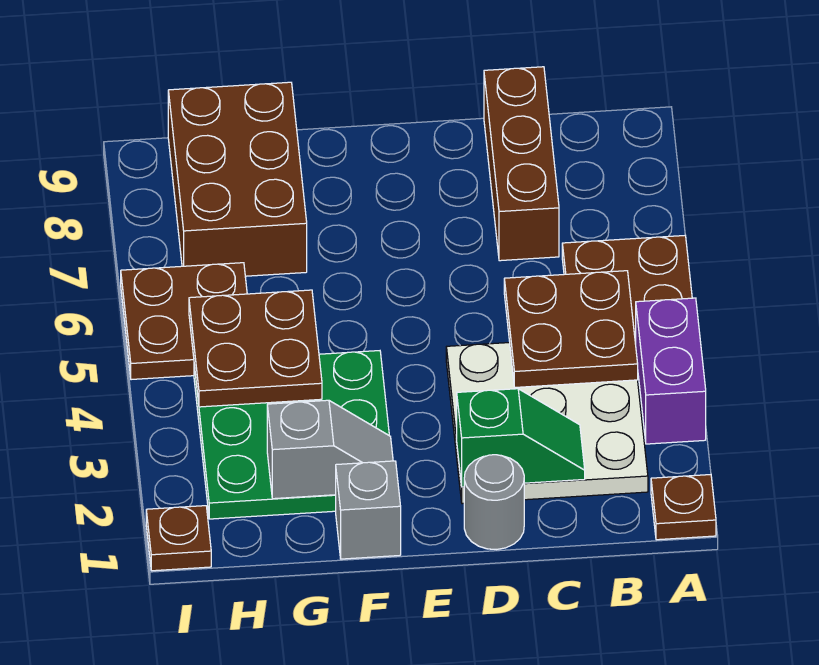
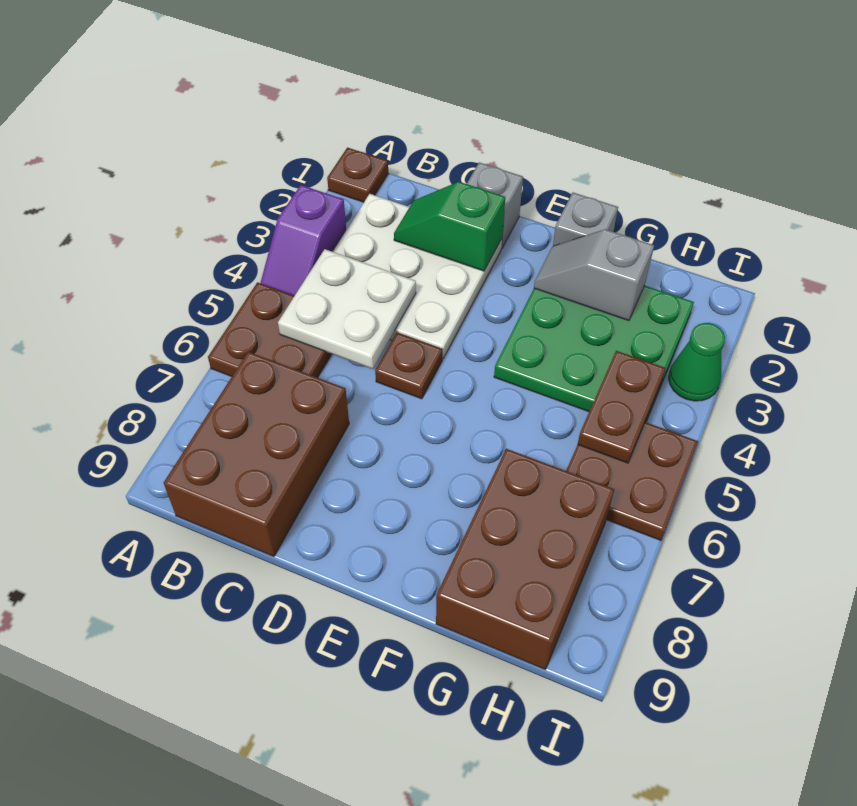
purple brick A3:A4 level 1 -> purple slope A3:A4 level 1 top 3
brown plate B4:C5 level 2 -> white plate B4:C5 level 2
brown brick C7:C9 level 1 -> brown brick B7:C9 level 1
grey round brick D1 level 1 -> grey brick D1 level 1
brown plate G4:H5 level 2 -> brown plate H4:H5 level 2
brown plate I1 level 1 -> brown plate D5 level 1
none -> green cone I3 level 1

